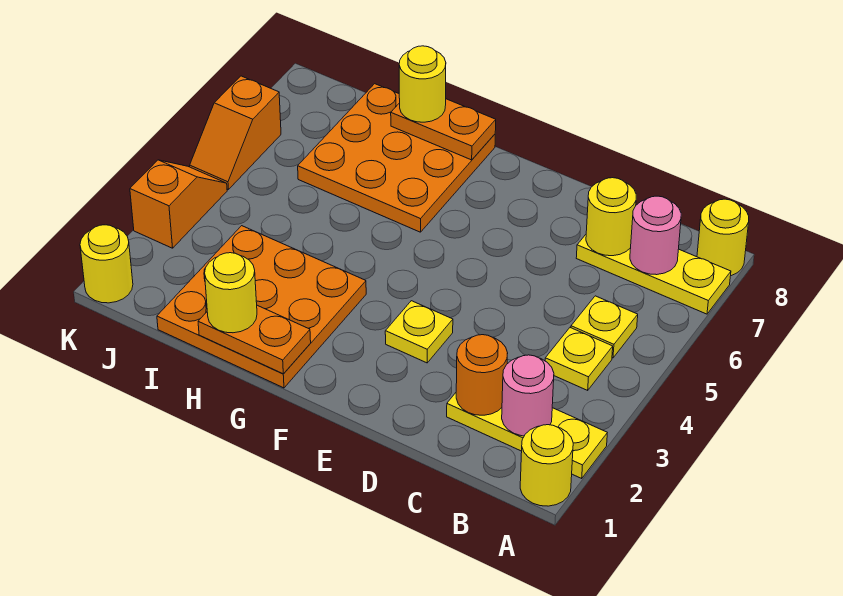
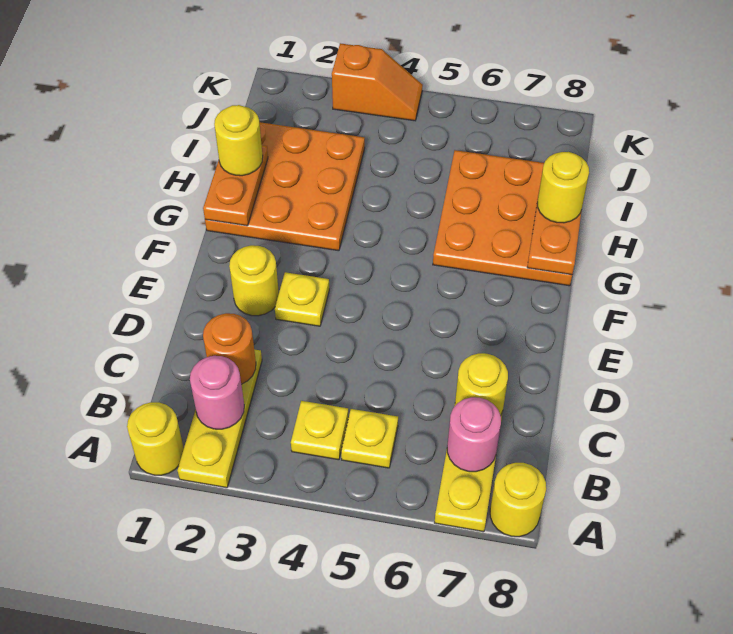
yellow round brick K1 level 1 -> yellow round brick E2 level 1
orange slope K5:K6 level 1 top 6 -> none

